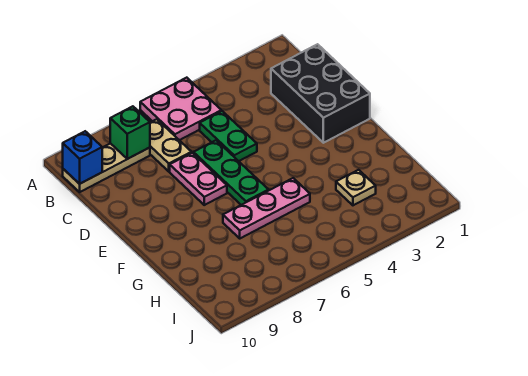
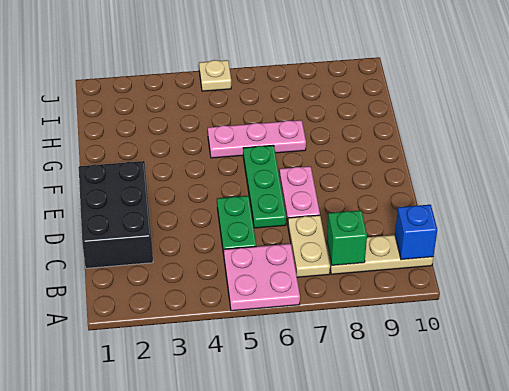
tan plate H3 level 1 -> tan plate J5 level 1

